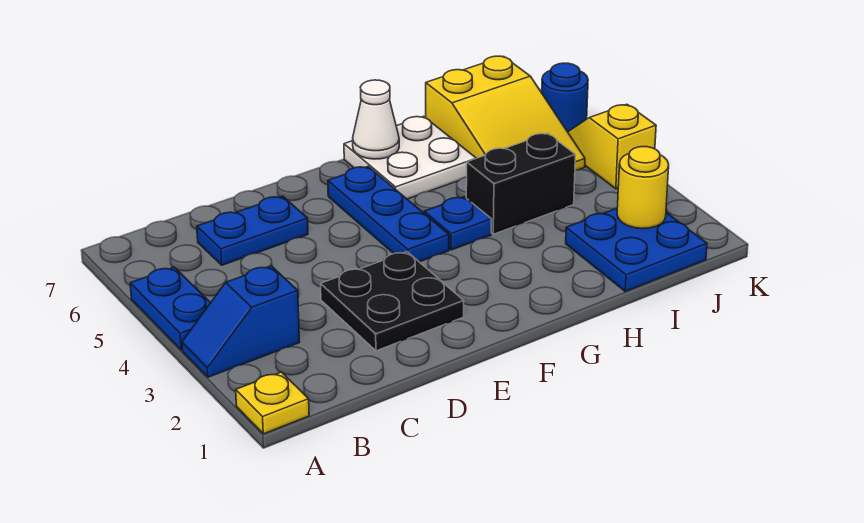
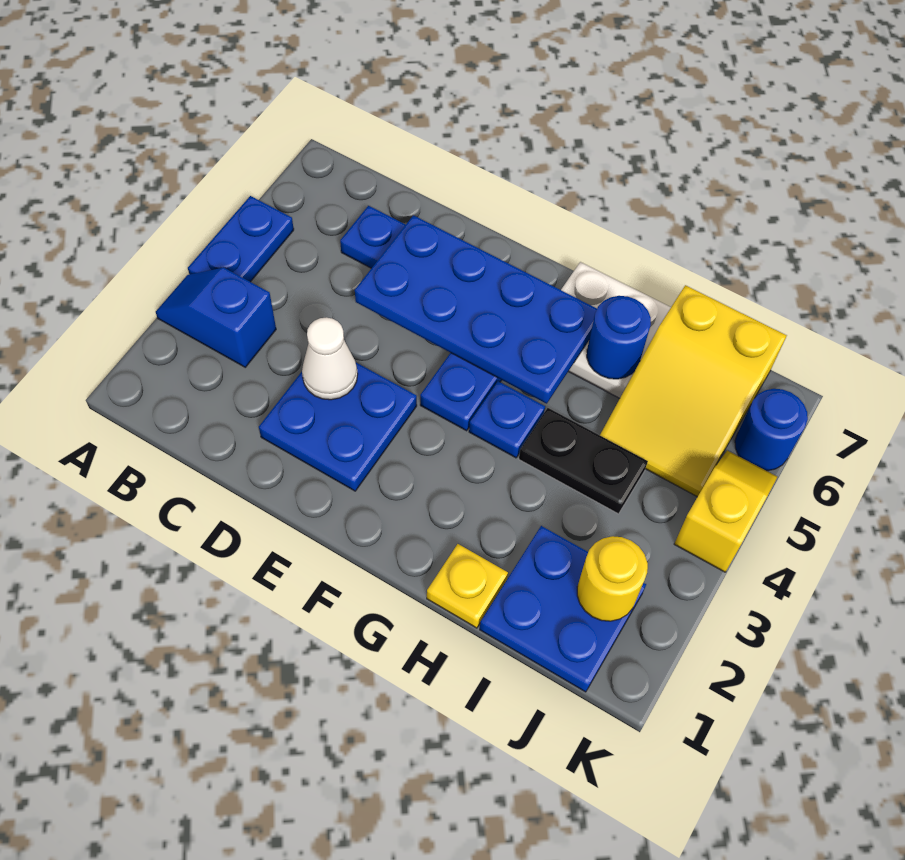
yellow plate A1 level 1 -> yellow plate H1 level 1
black plate D2:E3 level 1 -> blue plate D2:E3 level 1
none -> blue plate D5:G6 level 2
white cone G7 level 2 -> white cone D3 level 2
black brick H4:I4 level 1 -> black plate H4:I4 level 1
none -> blue round brick H6 level 2

